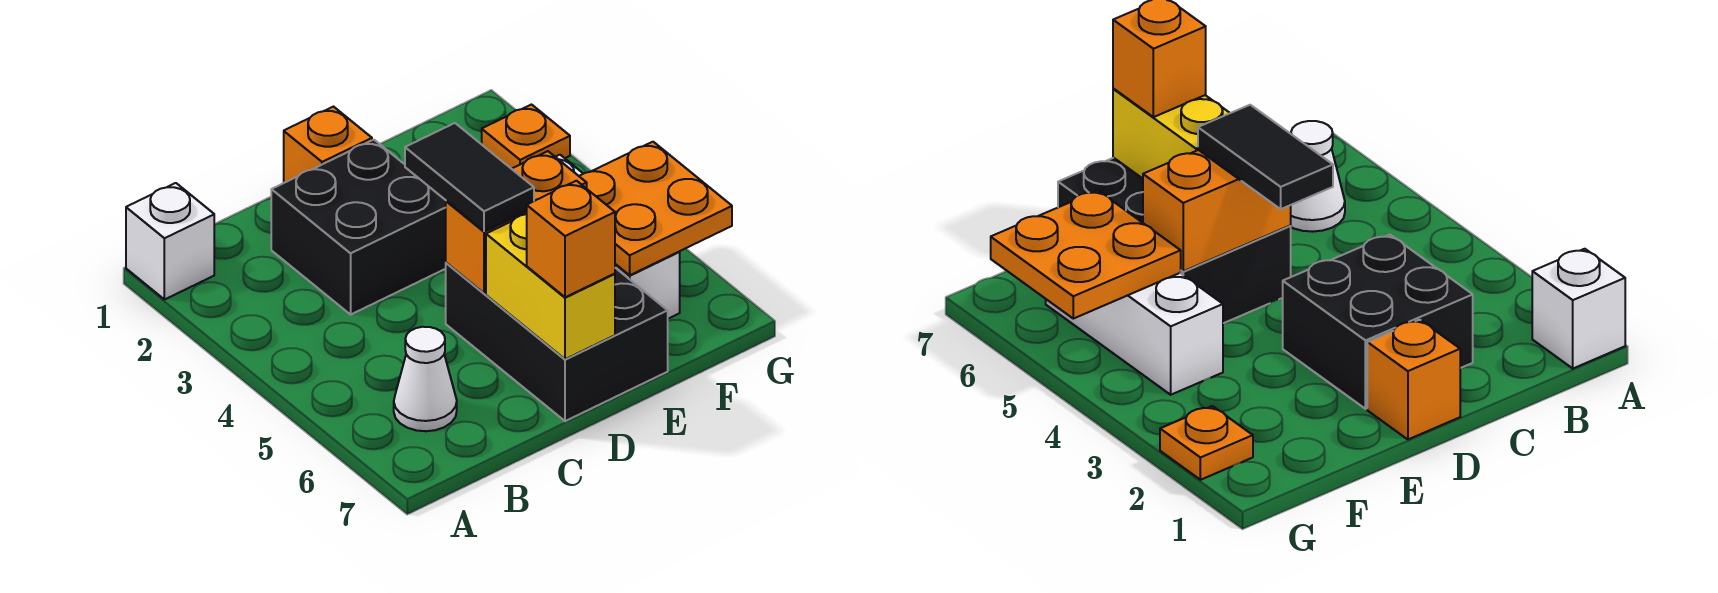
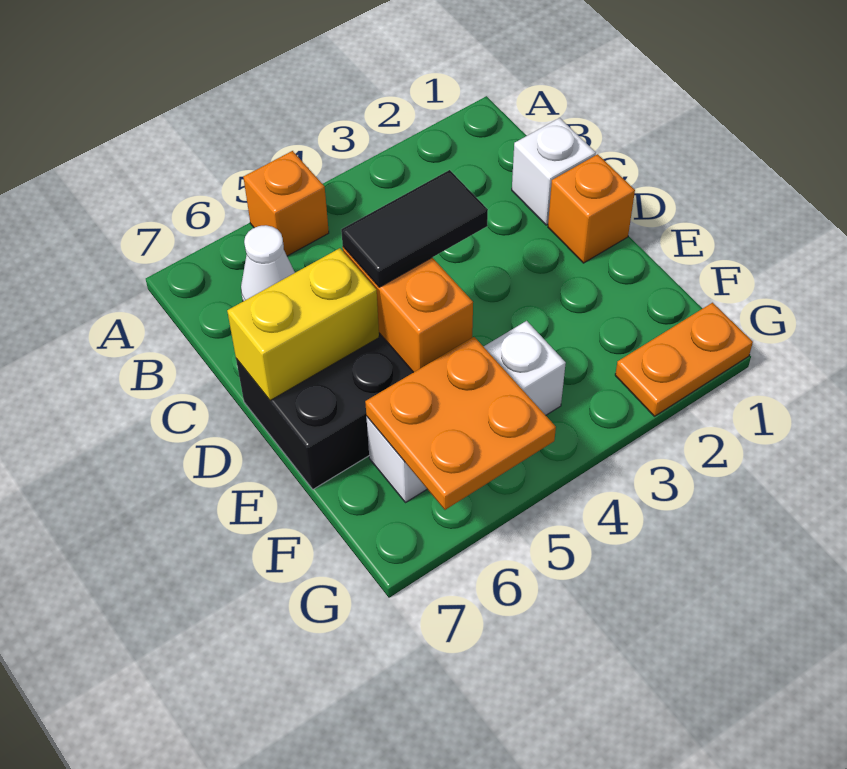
white brick A1 level 1 -> white brick C1 level 1
black brick C2:D3 level 1 -> none
orange brick D7 level 3 -> orange brick A5 level 1
orange plate G2 level 1 -> orange plate G1:G2 level 1

